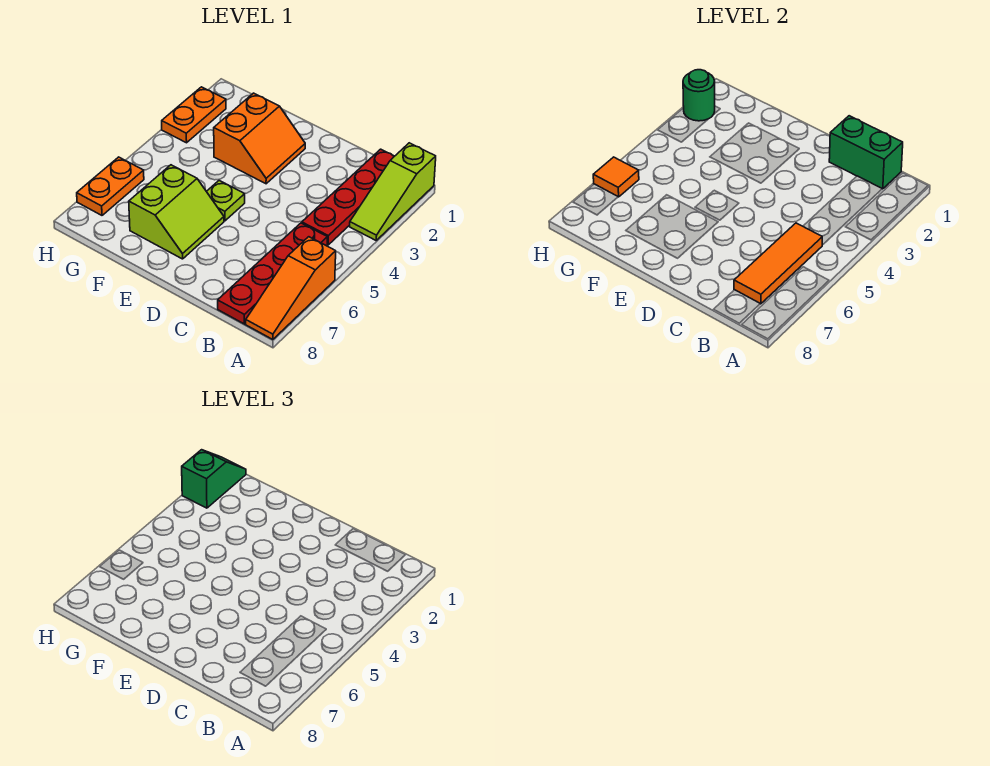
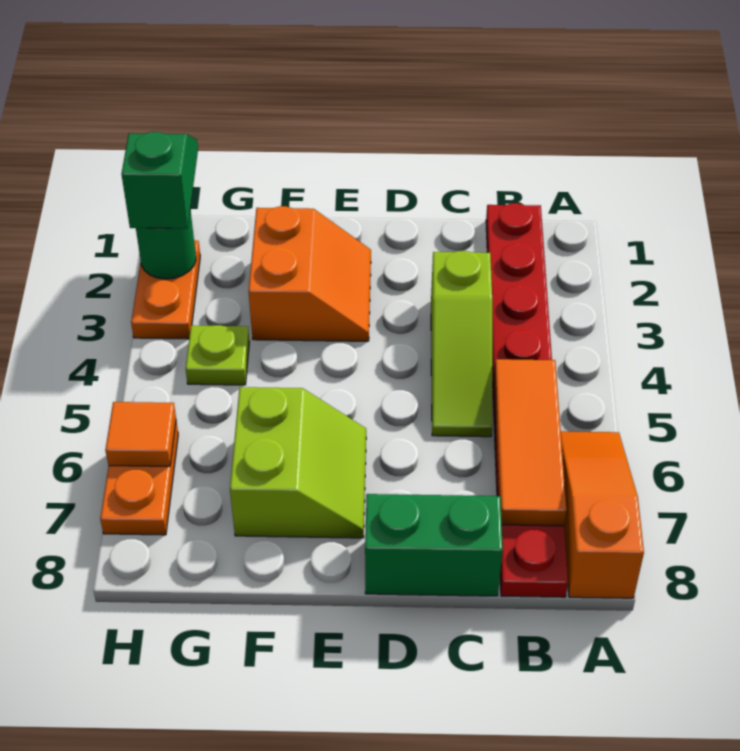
lime slope A1:A3 level 1 top 1 -> lime slope C3:C5 level 1 top 3
orange slope A6:A8 level 1 top 6 -> orange slope A6:A8 level 1 top 8
green brick B1:C1 level 2 -> green brick C8:D8 level 1
lime plate E5 level 1 -> lime plate G4 level 1

